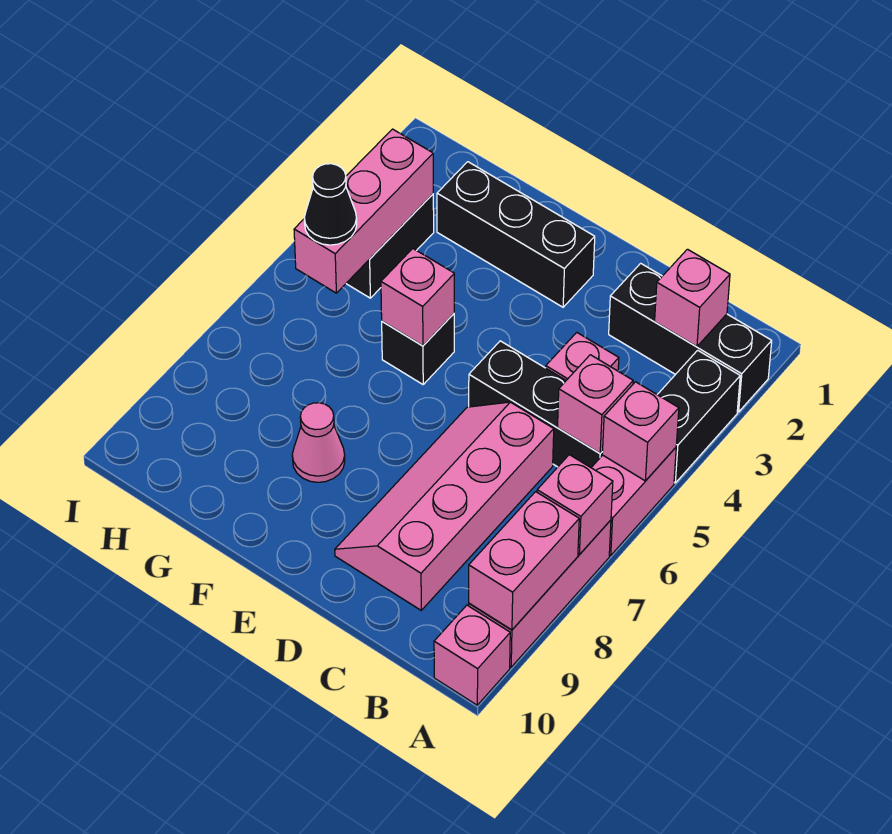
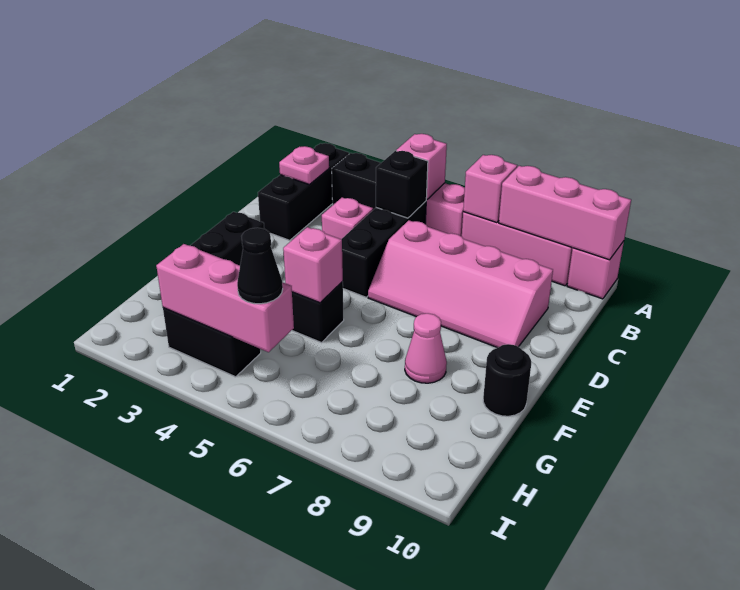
pink brick A8:A9 level 2 -> pink brick A8:A10 level 2
pink brick B2 level 2 -> pink plate B2 level 2
pink brick B5 level 2 -> black brick B5 level 2
none -> black round brick F10 level 1

